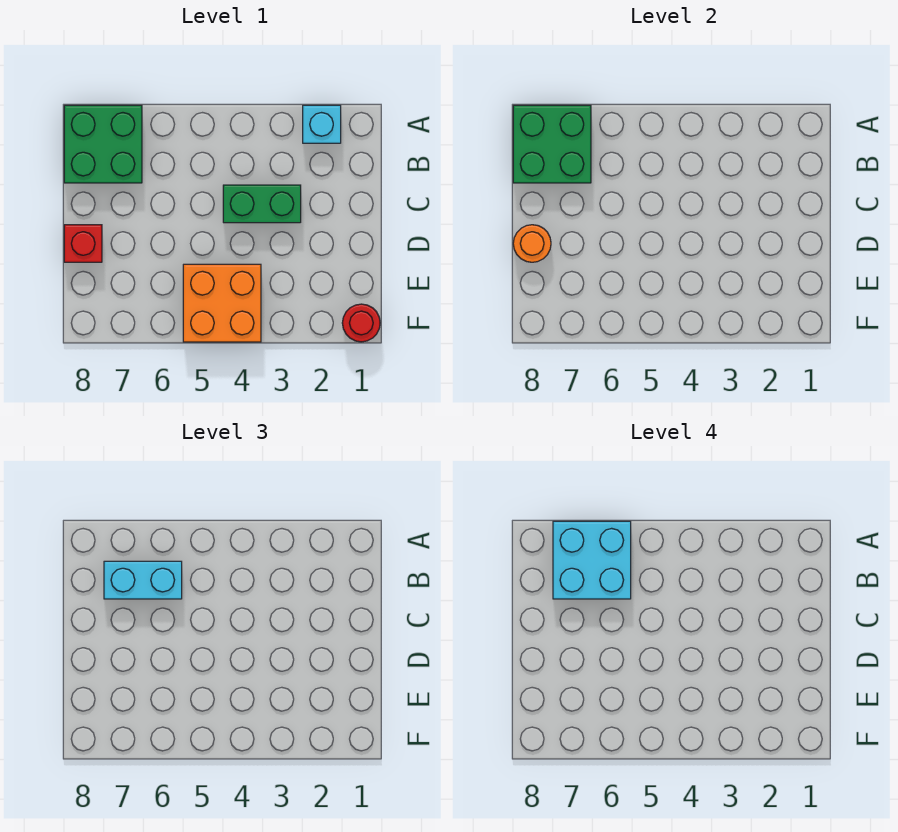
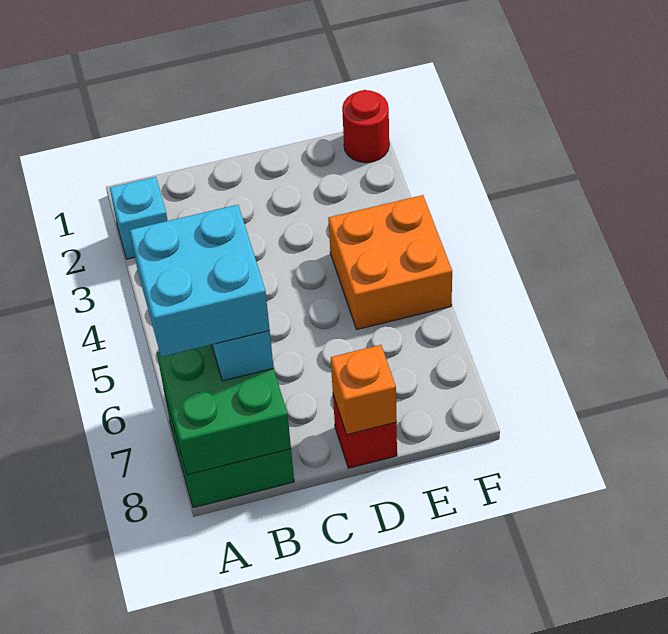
green brick C3:C4 level 1 -> none
orange round brick D8 level 2 -> orange brick D8 level 2

